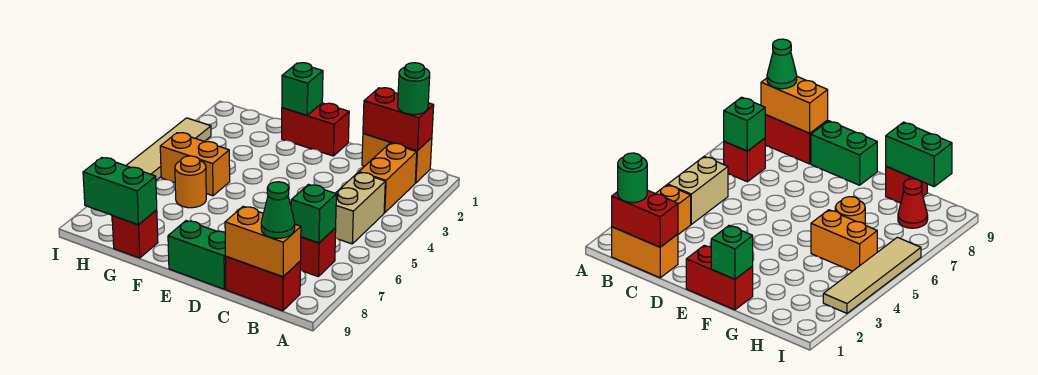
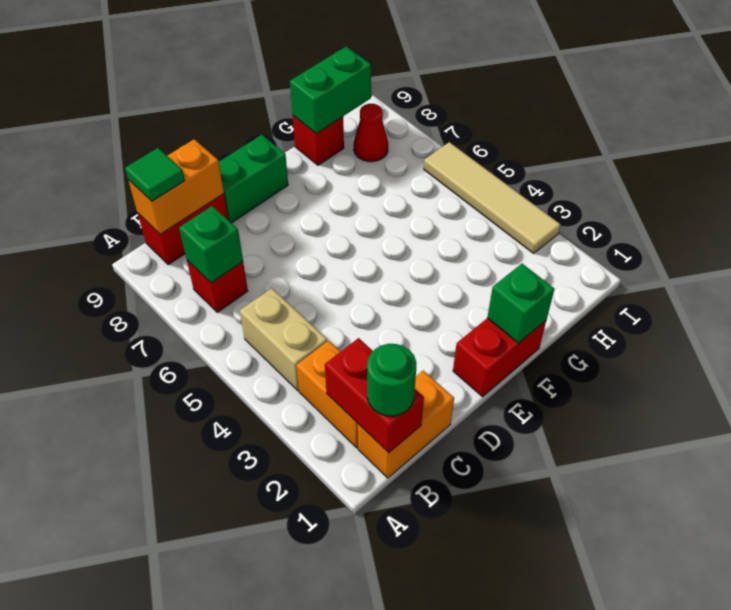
red brick B1:C1 level 2 -> red brick B1:B2 level 2
green cone B9 level 3 -> green tile B9 level 3
orange brick G5:H5 level 1 -> none
orange round brick G6 level 1 -> none

